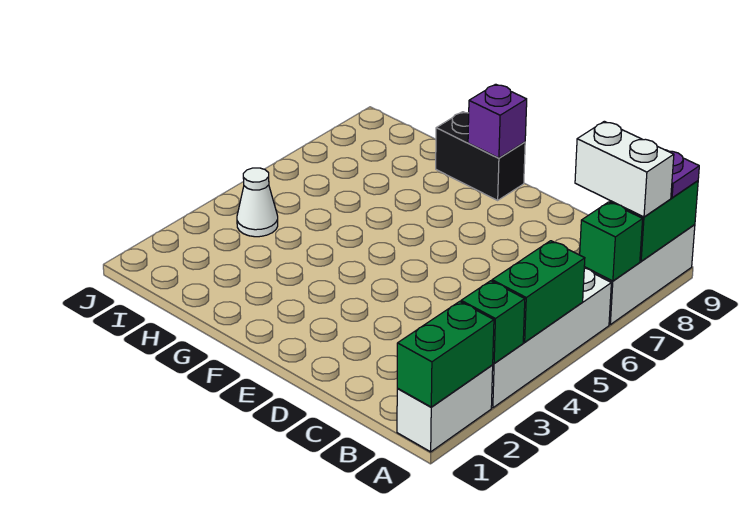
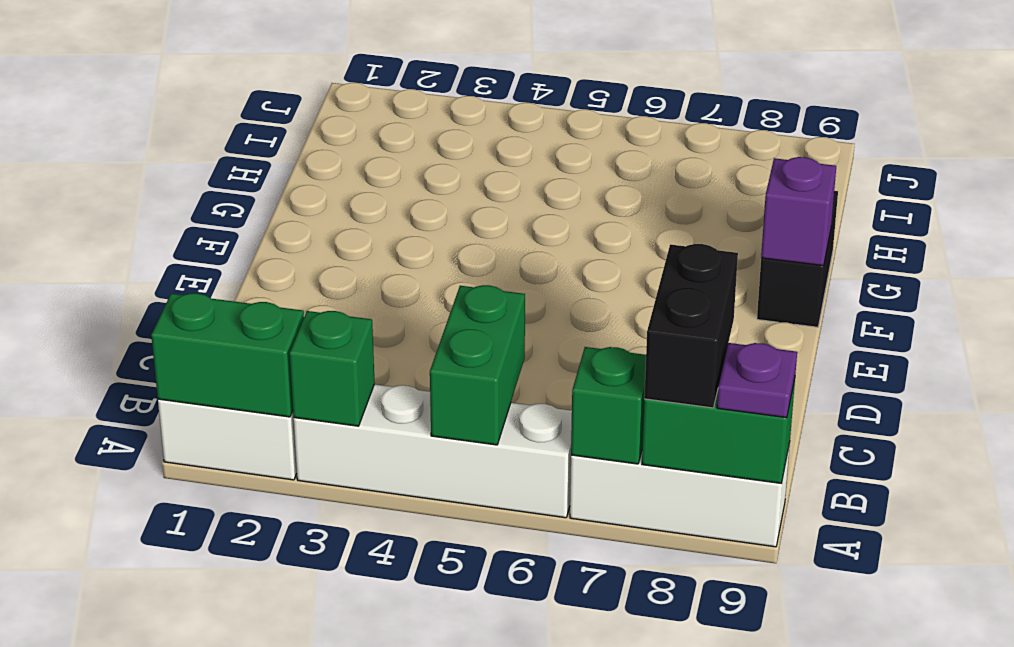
green brick A4:A5 level 2 -> green brick A5:B5 level 2
white brick A8:B8 level 3 -> black brick A8:B8 level 3
white cone I4 level 1 -> none

